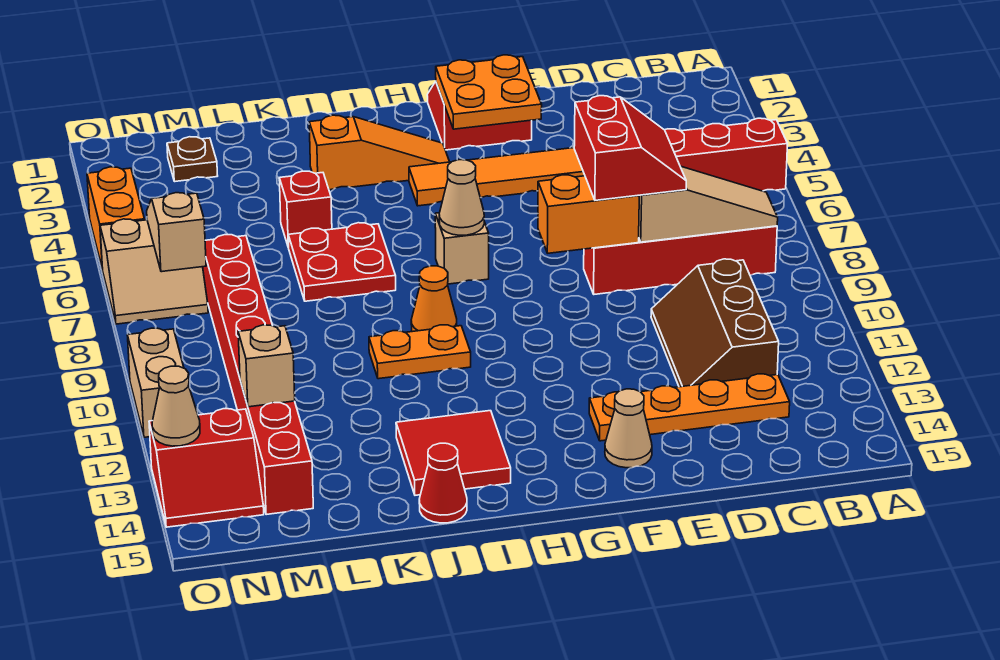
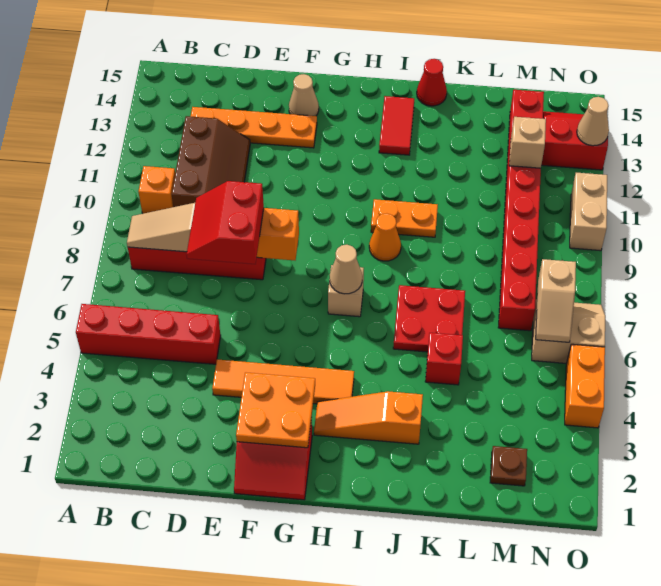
none -> orange brick B10 level 1
red tile I13:J14 level 1 -> red tile I13:I14 level 1

